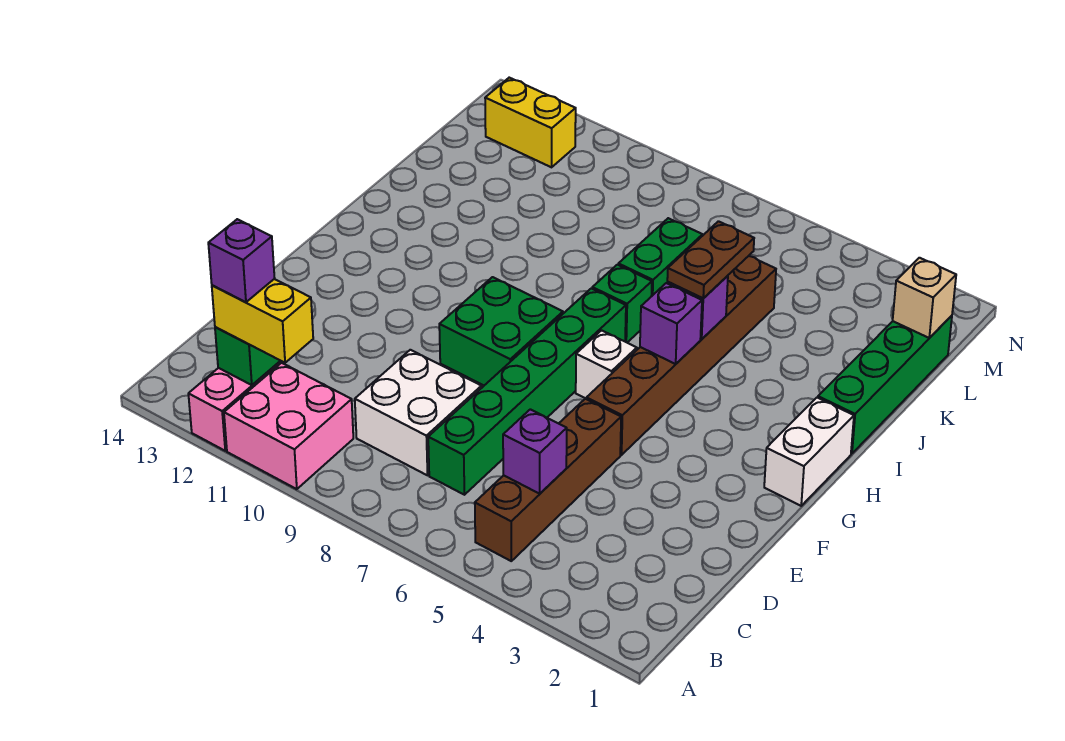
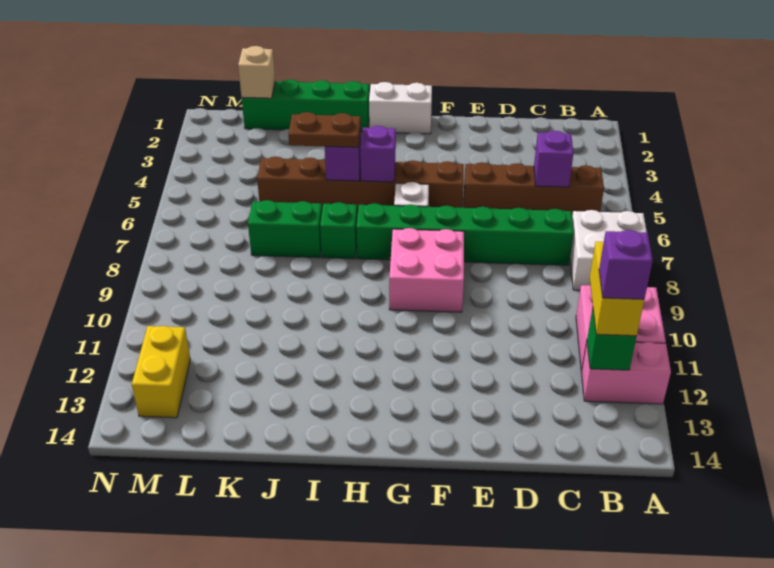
white brick C8:D9 level 1 -> white brick A7:B8 level 1
green brick F8:G9 level 1 -> pink brick F8:G9 level 1

